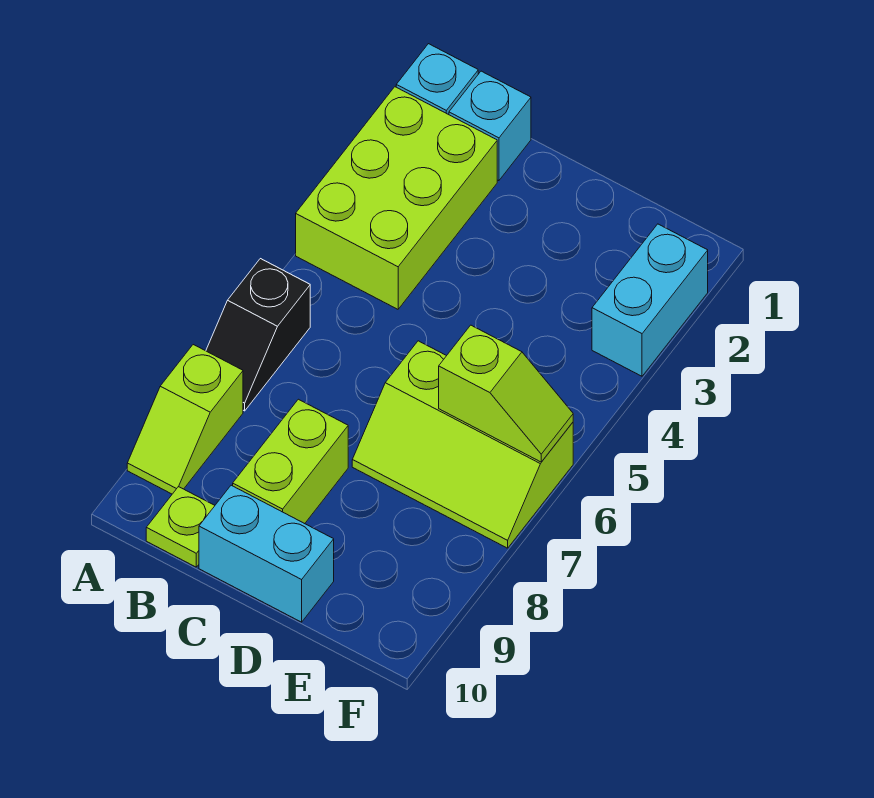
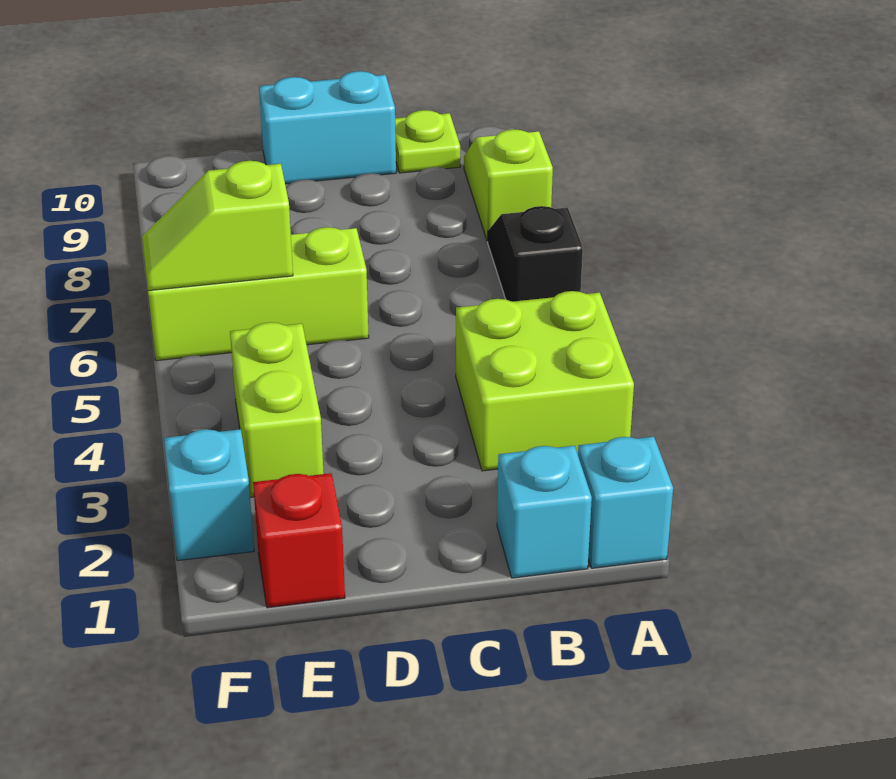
lime brick A2:B4 level 1 -> lime brick A3:B4 level 1
lime brick C8:C9 level 1 -> lime brick E3:E4 level 1
none -> red brick E1 level 1
cyan brick F2:F3 level 1 -> cyan brick F2 level 1

